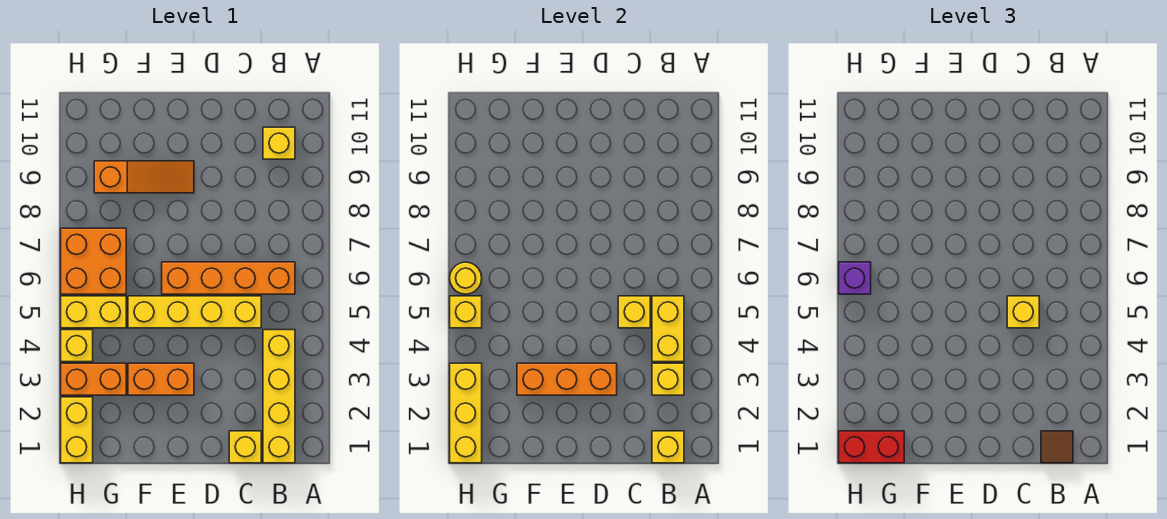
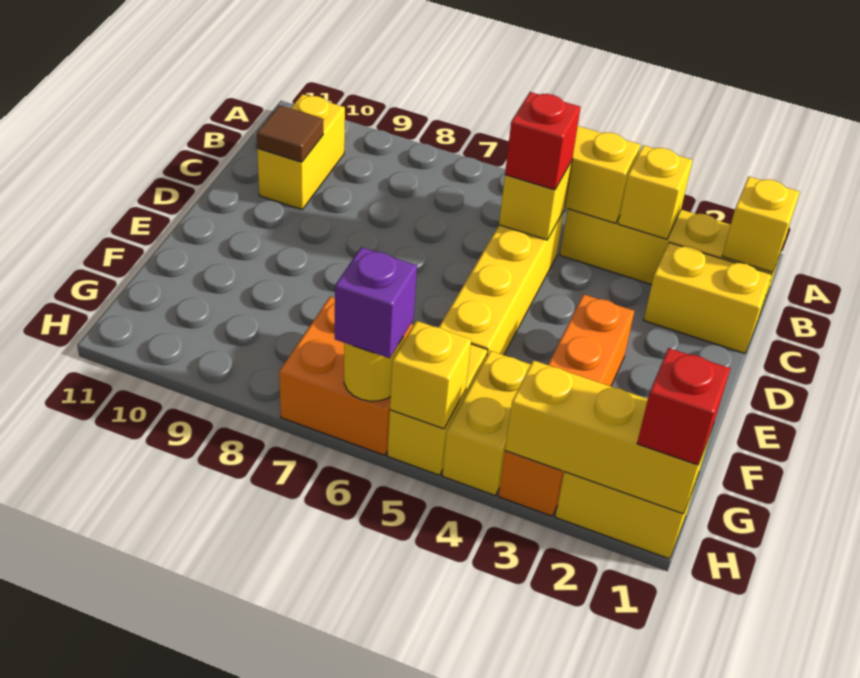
brown tile B1 level 3 -> brown tile C10 level 2
orange brick B6:E6 level 1 -> none
yellow brick B10 level 1 -> yellow brick B10:C10 level 1
yellow brick C1 level 1 -> yellow brick C1:C2 level 1
yellow brick C5 level 3 -> red brick C5 level 3
orange brick D3:F3 level 2 -> none
orange slope E9:G9 level 1 top G -> none
red brick G1:H1 level 3 -> red brick H1 level 3
yellow brick H4 level 1 -> yellow brick G4:H4 level 1

